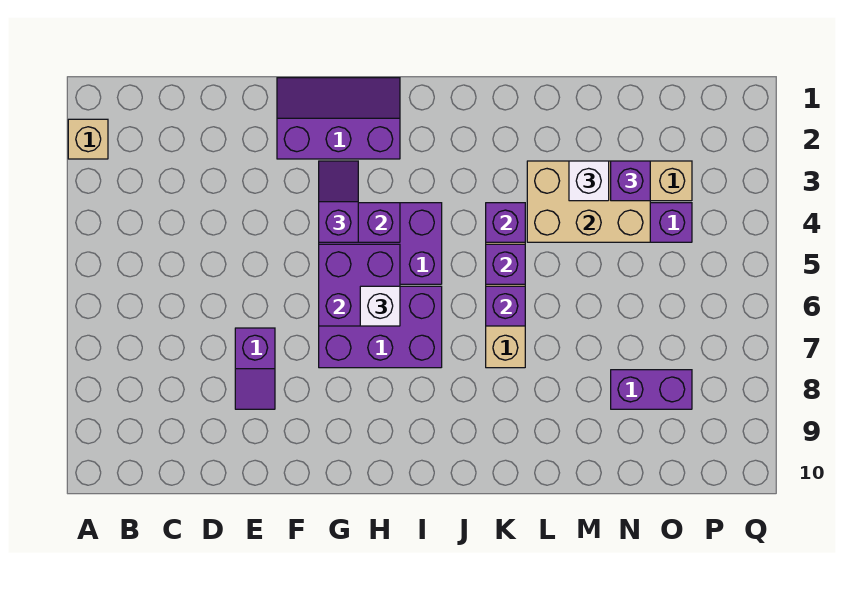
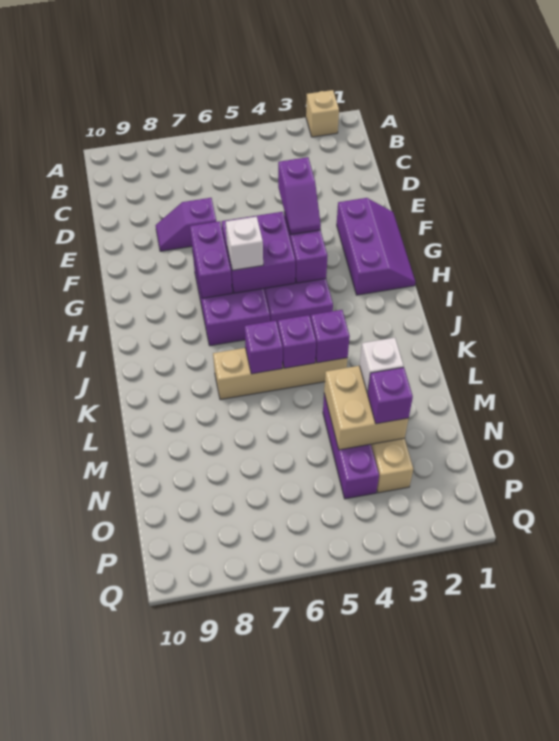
purple slope G3:G4 level 3 top 4 -> purple slope F4:G4 level 3 top F
tan brick L3:N4 level 2 -> tan brick M3:N4 level 2
purple brick N8:O8 level 1 -> purple brick G7:H7 level 2

